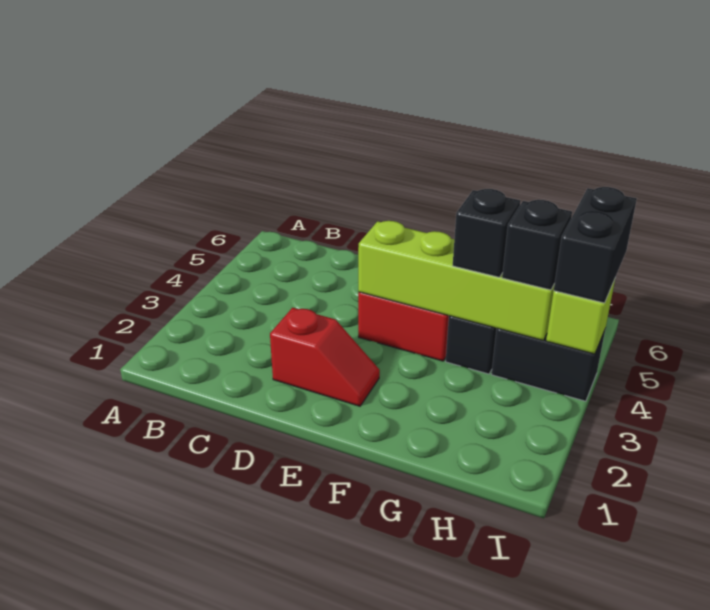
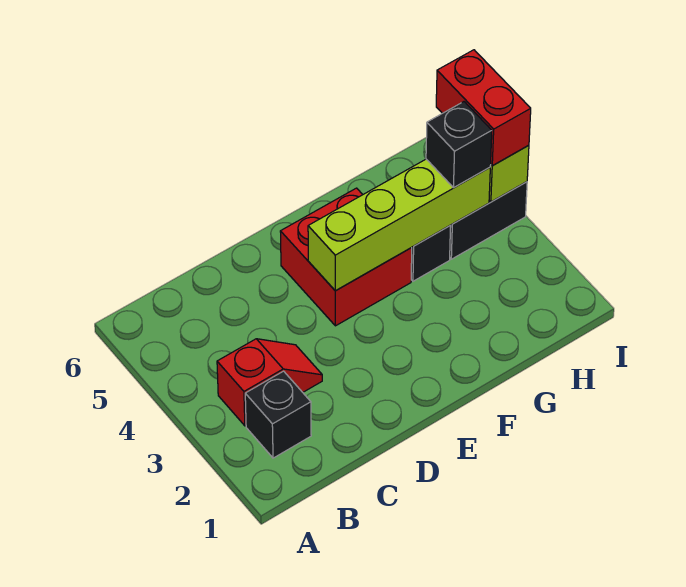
red slope D2:E2 level 1 top D -> red slope B3:C3 level 1 top B
black brick G4 level 3 -> black brick B2 level 1
black brick I4:I5 level 3 -> red brick I4:I5 level 3

